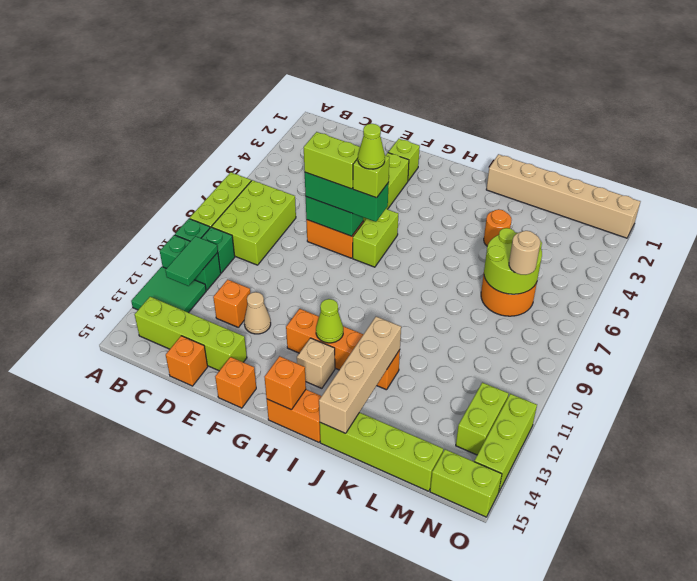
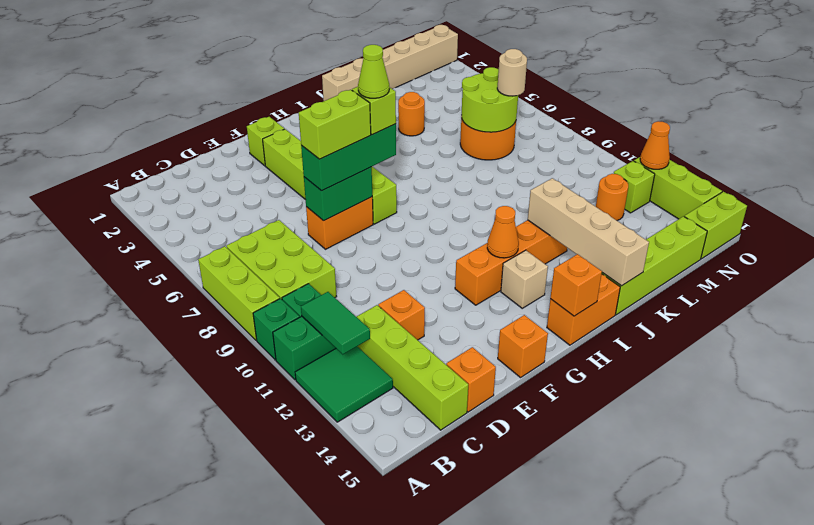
lime brick B14:E14 level 1 -> lime brick C12:C15 level 1
tan cone E12 level 1 -> none
lime cone H12 level 2 -> orange cone H12 level 2
none -> orange round brick M12 level 1
lime brick N12:N13 level 1 -> lime brick N12 level 1
none -> orange cone O12 level 2

